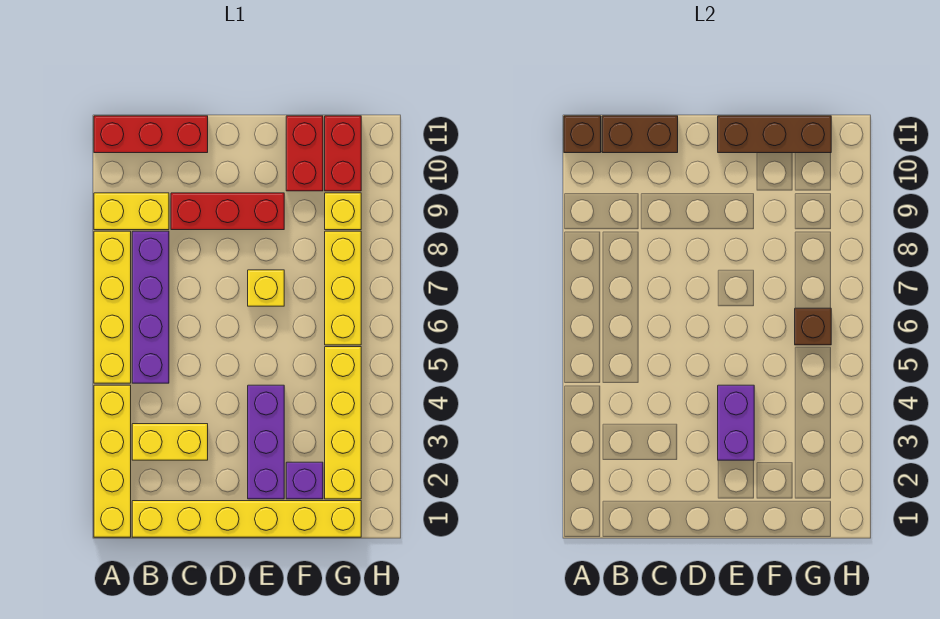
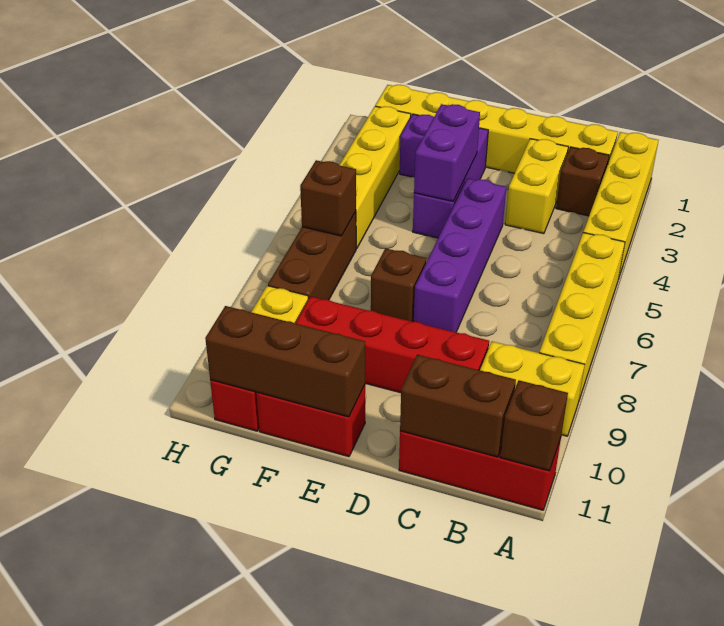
none -> brown brick B2 level 1
yellow brick B3:C3 level 1 -> yellow brick C2:C3 level 1
purple brick B5:B8 level 1 -> purple brick D4:D7 level 1
red brick C9:E9 level 1 -> red brick C9:F9 level 1
yellow brick E7 level 1 -> brown brick E7 level 1
red brick F10:F11 level 1 -> red brick E11:F11 level 1
yellow brick G6:G8 level 1 -> brown brick G6:G8 level 1

